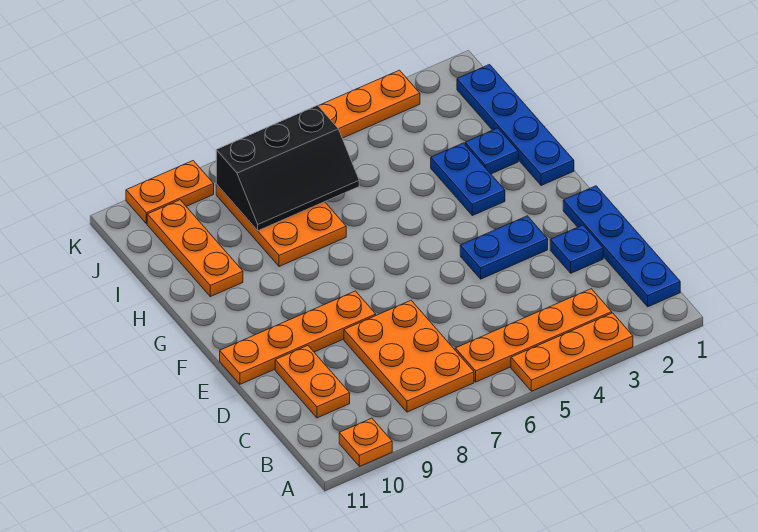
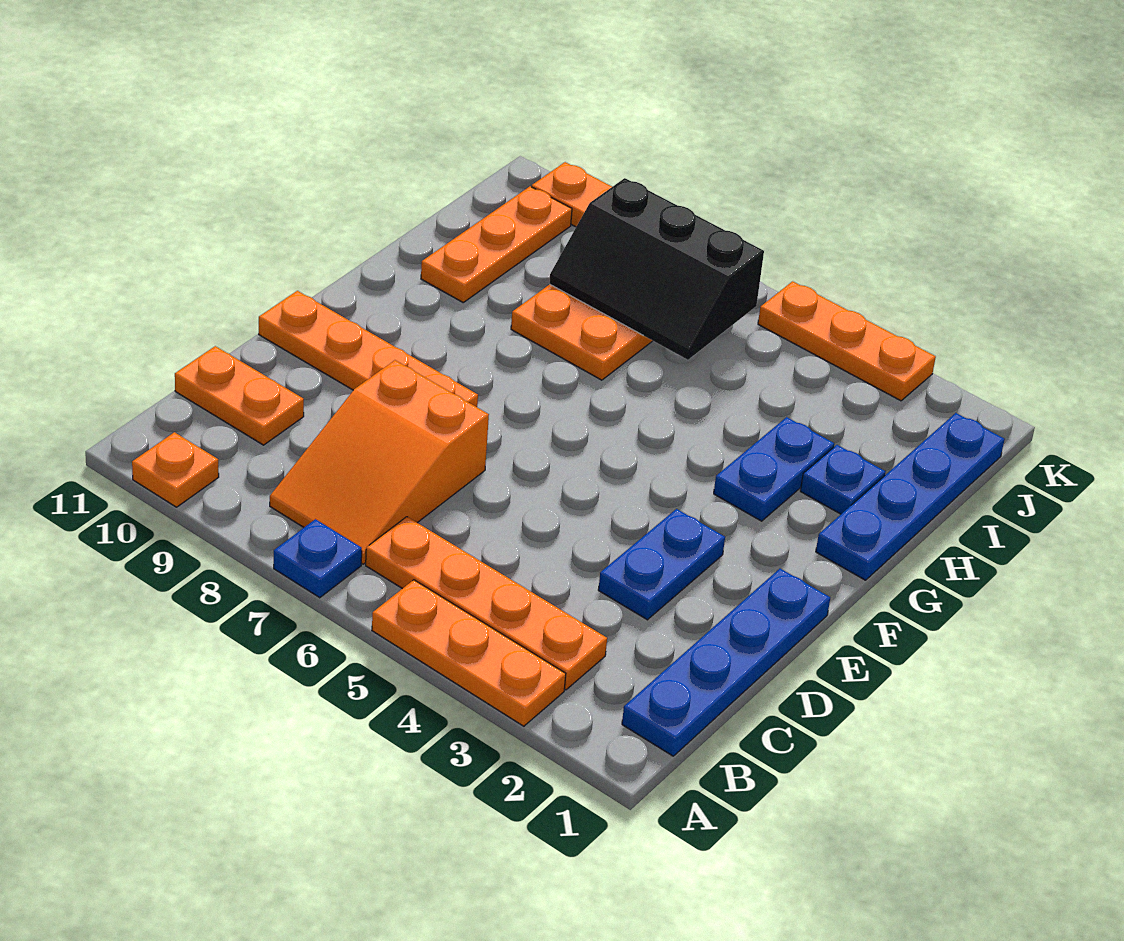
orange plate B7:D8 level 1 -> orange slope B7:D8 level 1 top D
orange plate C10:D10 level 1 -> orange plate C10:C11 level 1
blue plate D2 level 1 -> blue plate A7 level 1
blue plate E3:E4 level 1 -> blue plate D3:E3 level 1

